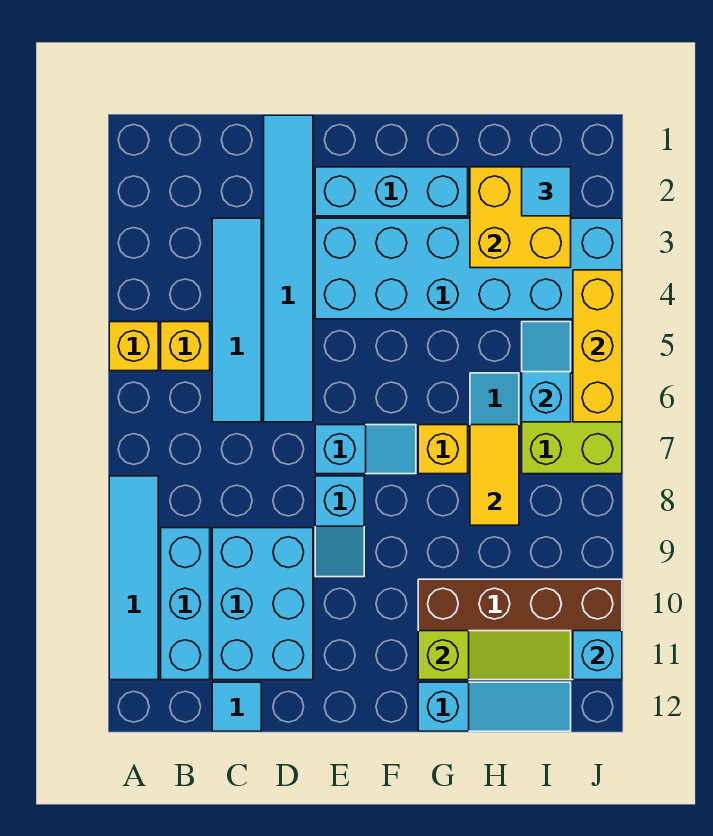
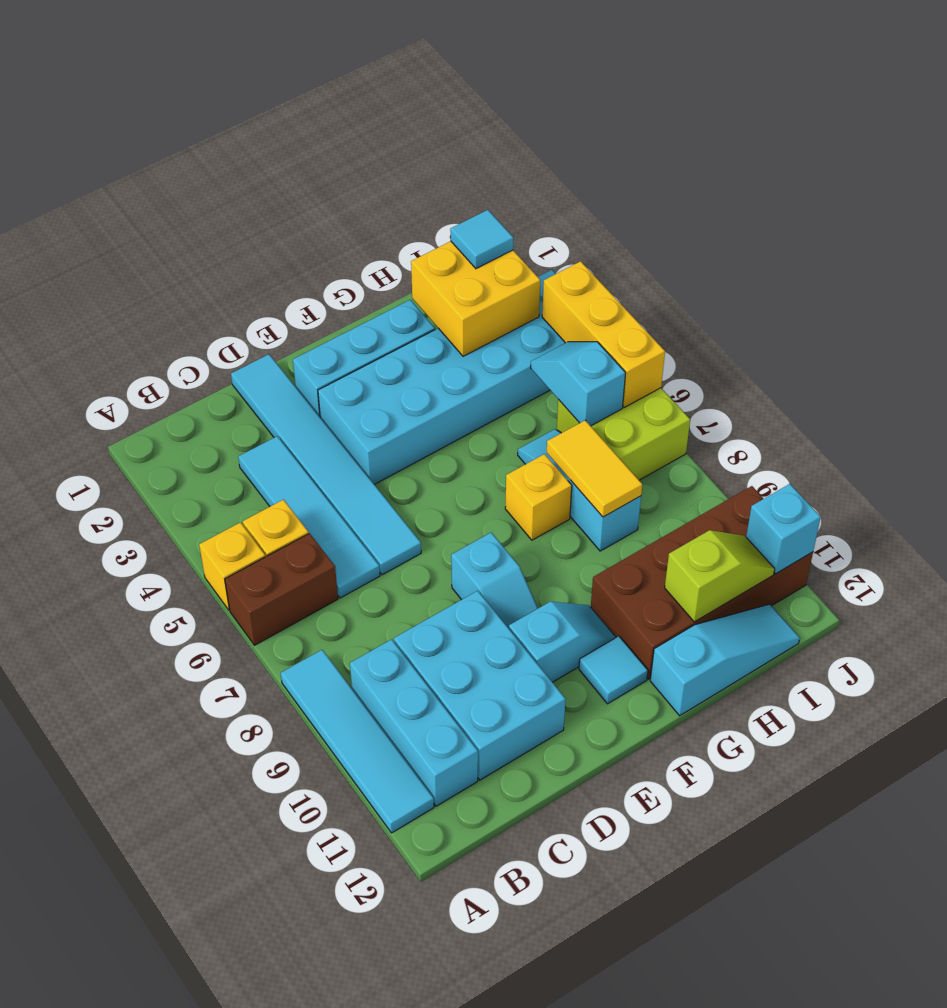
none -> brown brick A6:B6 level 1
cyan tile C12 level 1 -> cyan tile F11 level 1
cyan slope E7:F7 level 1 top E -> cyan slope E10:F10 level 1 top E
lime slope G11:I11 level 2 top G -> lime slope H11:I11 level 2 top H

